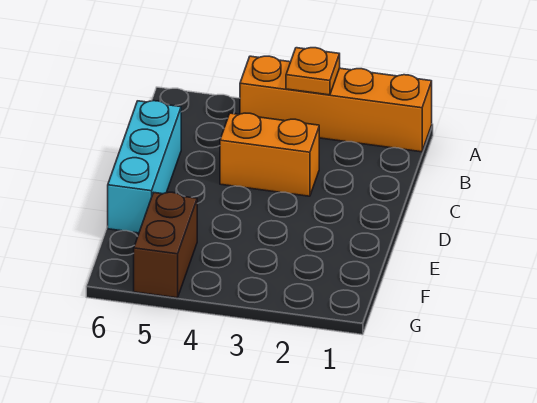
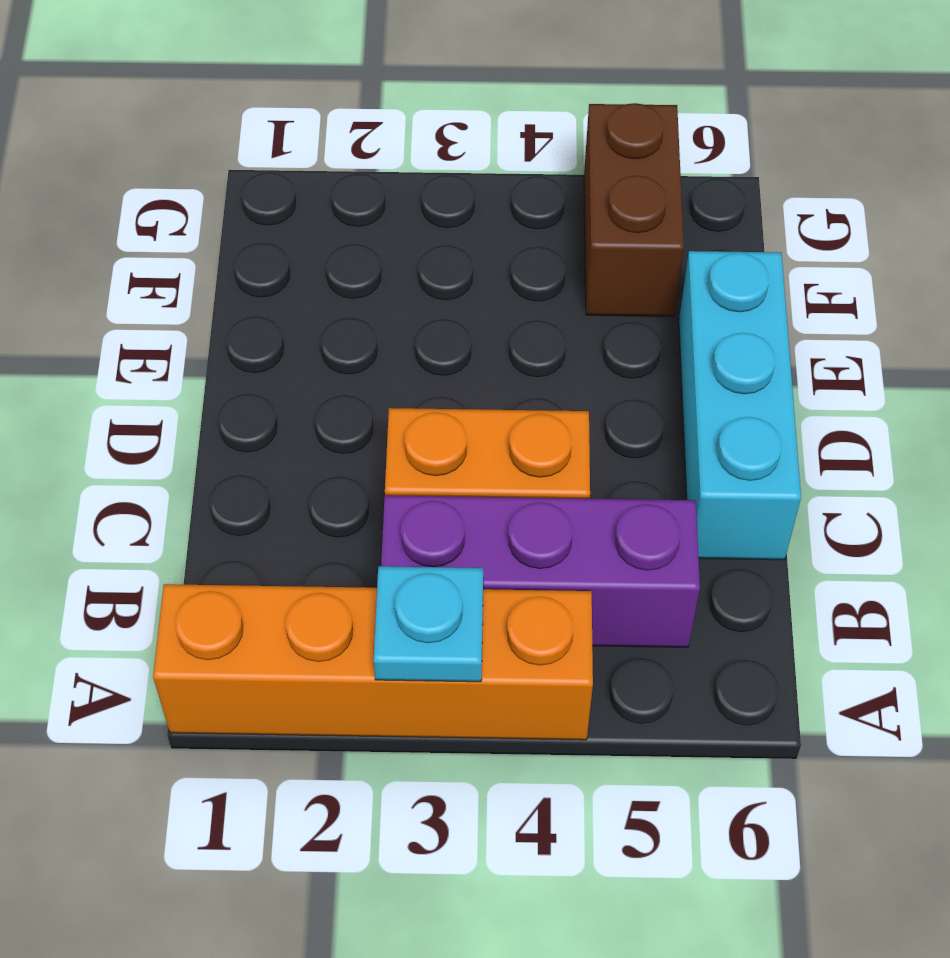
orange plate A3 level 2 -> cyan plate A3 level 2
none -> purple brick B3:B5 level 1

